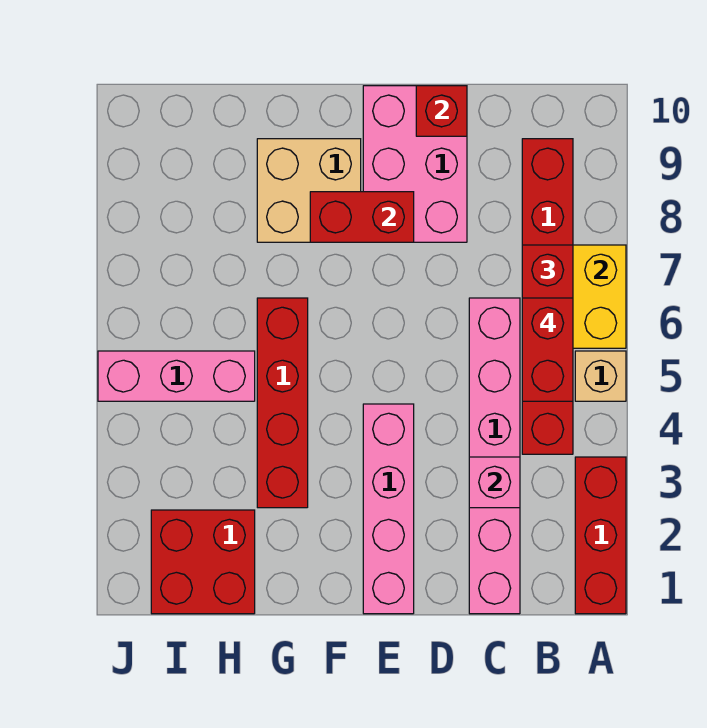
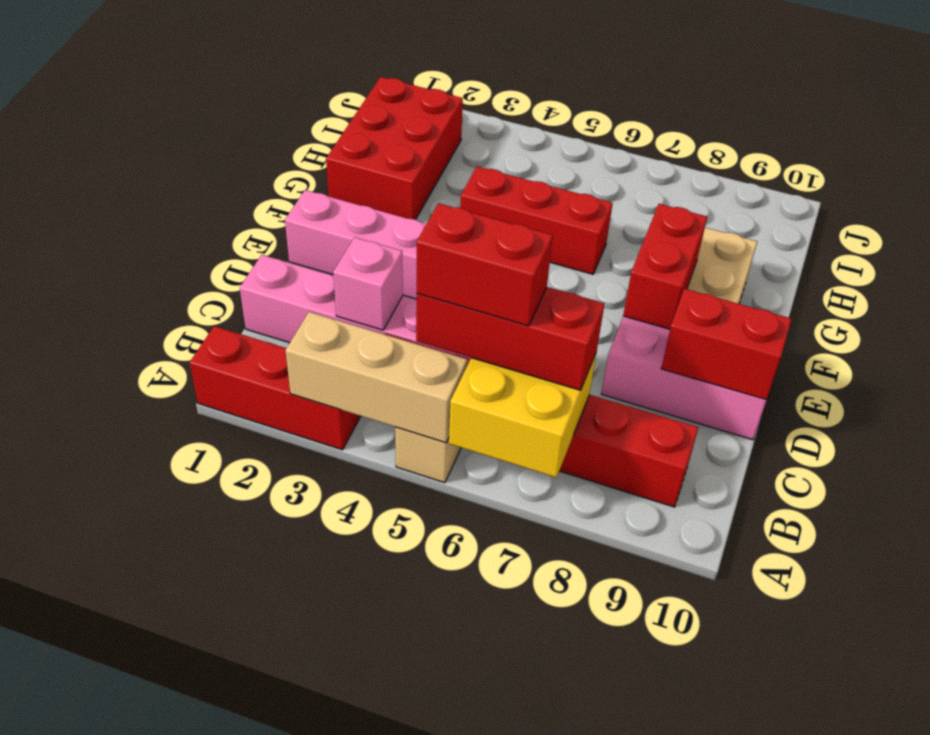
none -> tan brick A3:A5 level 2
red brick D10 level 2 -> red brick D9:D10 level 2
red brick G3:G6 level 1 -> red brick G4:G6 level 1
red brick H1:I2 level 1 -> red brick G1:I2 level 1
pink brick H5:J5 level 1 -> none

